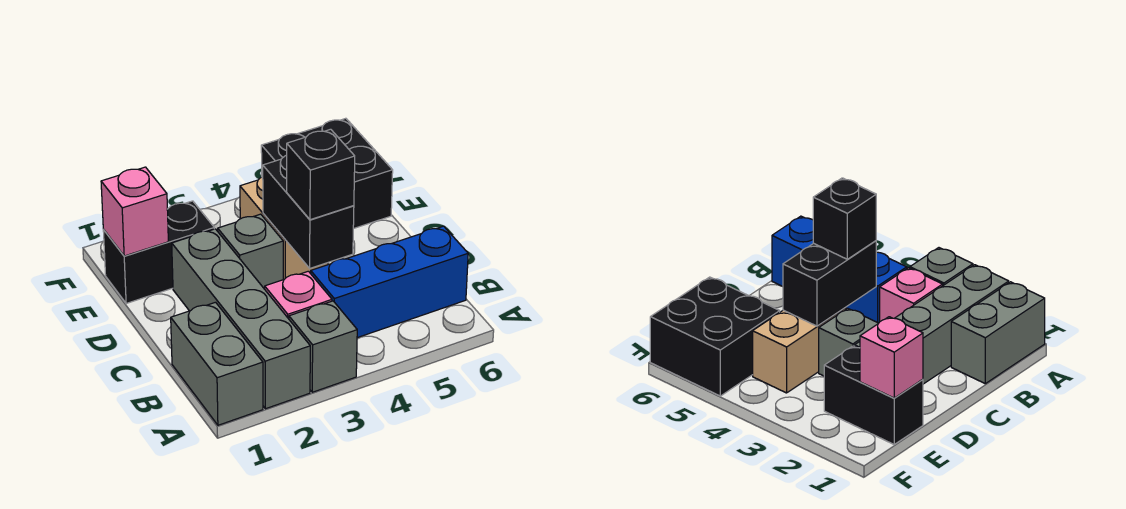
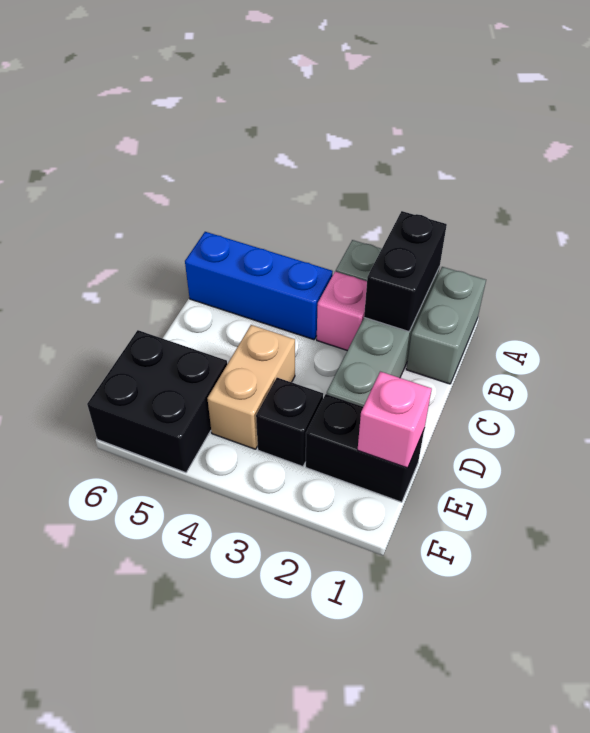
black brick C4:D4 level 2 -> black brick A2:B2 level 2
black brick C4 level 3 -> black brick E3 level 1
grey brick D3 level 1 -> none

